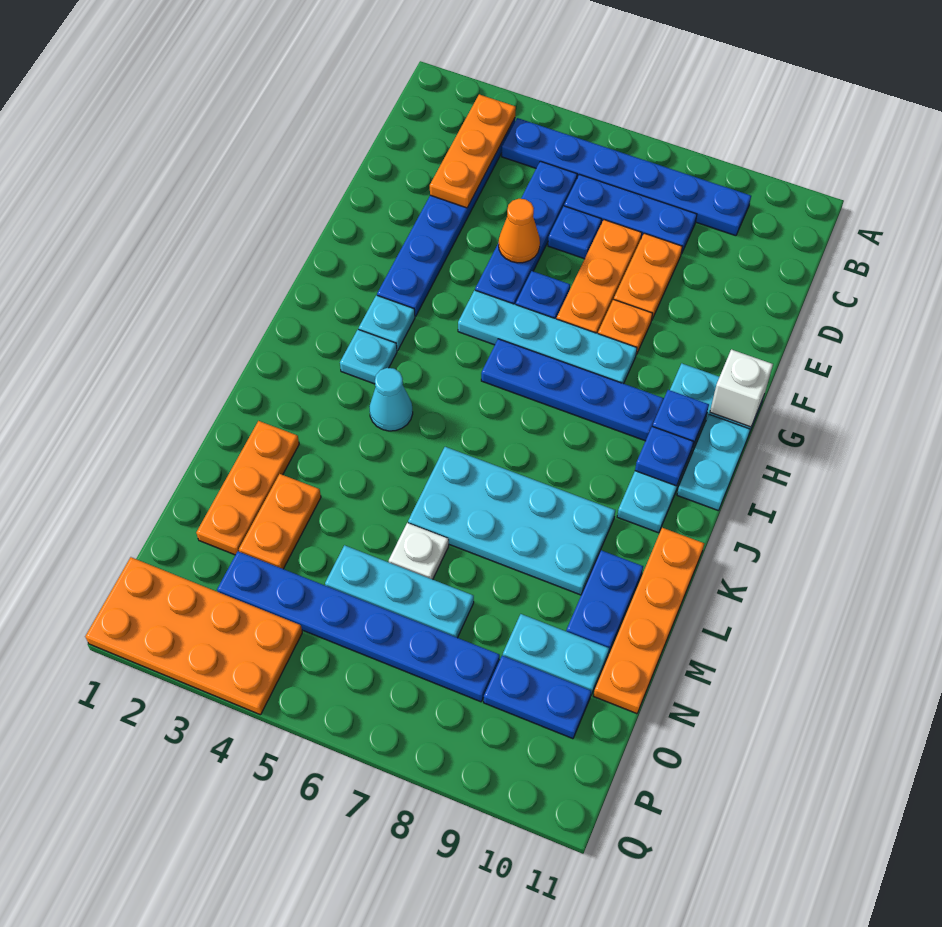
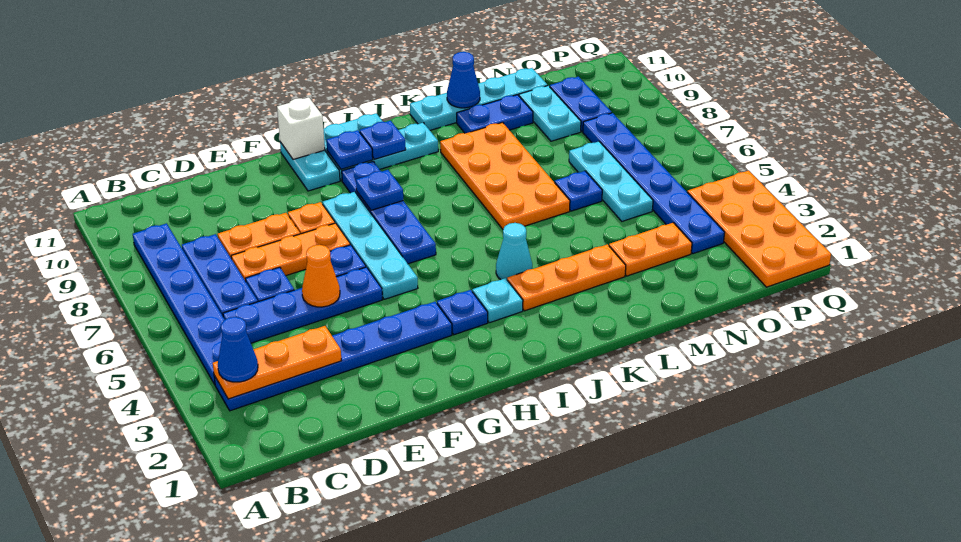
none -> blue cone B3 level 3
cyan plate H3 level 1 -> blue plate H3 level 1
none -> blue plate H8 level 2
cyan plate K6:L9 level 1 -> orange plate K6:L9 level 1
orange plate K11:N11 level 1 -> cyan plate K11:N11 level 1
orange plate L2:N2 level 1 -> orange plate J3:L3 level 1
none -> blue cone L11 level 2
white plate M6 level 1 -> blue plate M6 level 1

